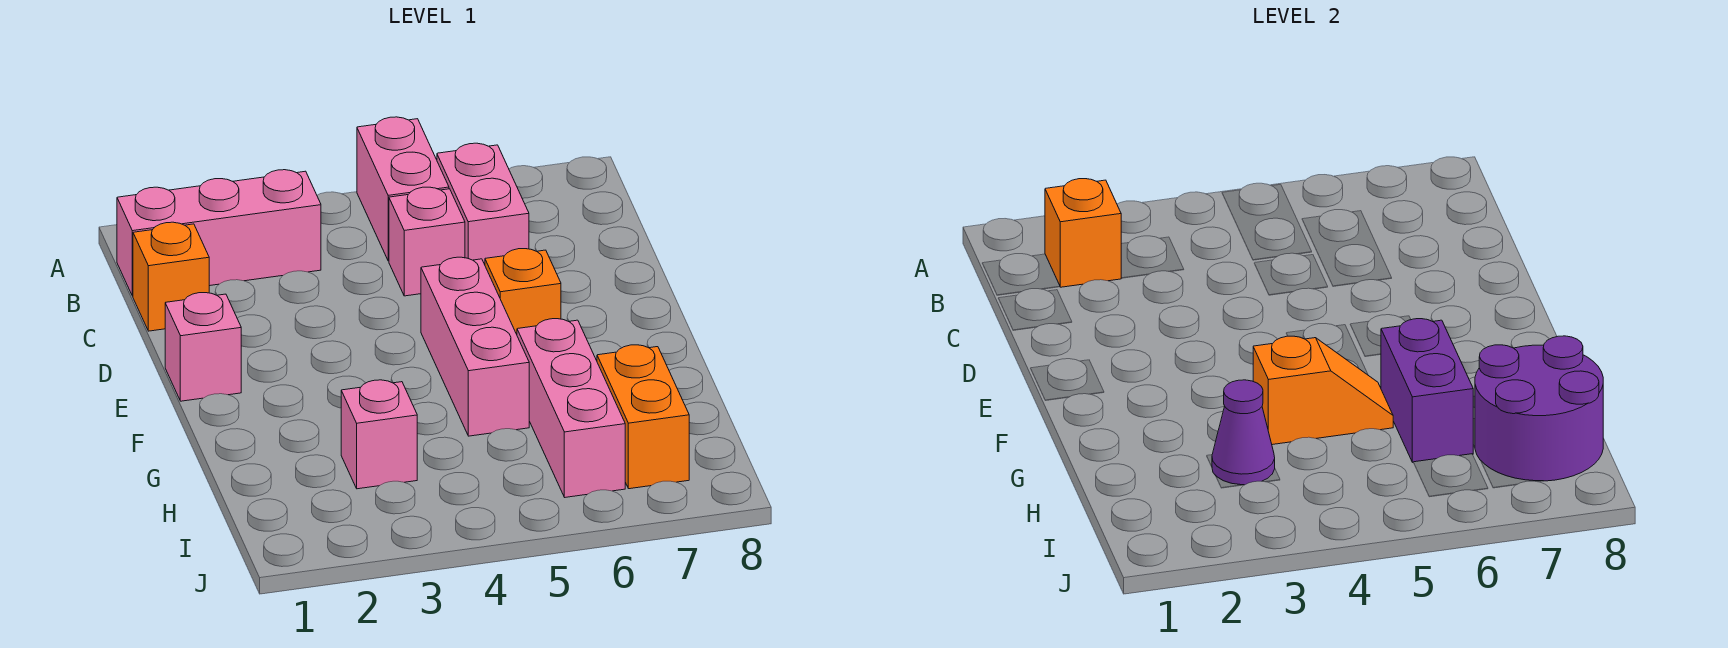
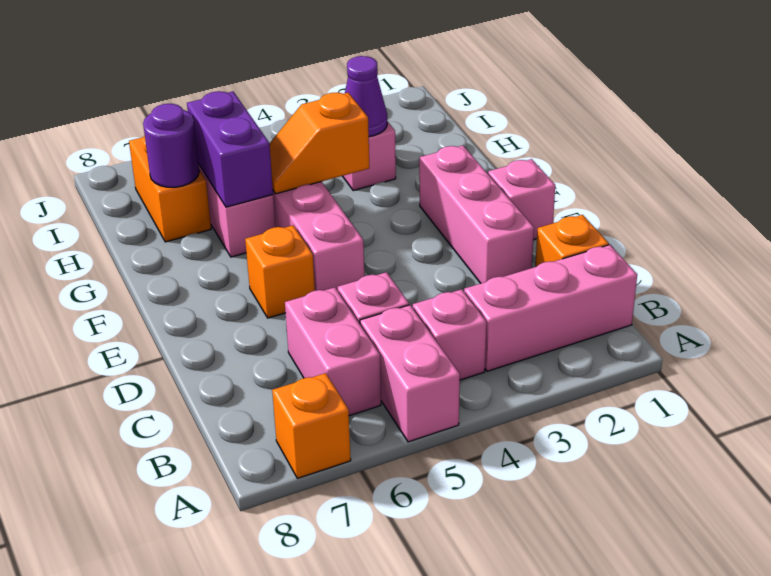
orange brick B2 level 2 -> orange brick A7 level 1
none -> pink brick B4 level 1
none -> pink brick D2:F2 level 1
purple round brick H7:I8 level 2 -> purple round brick H7 level 2

